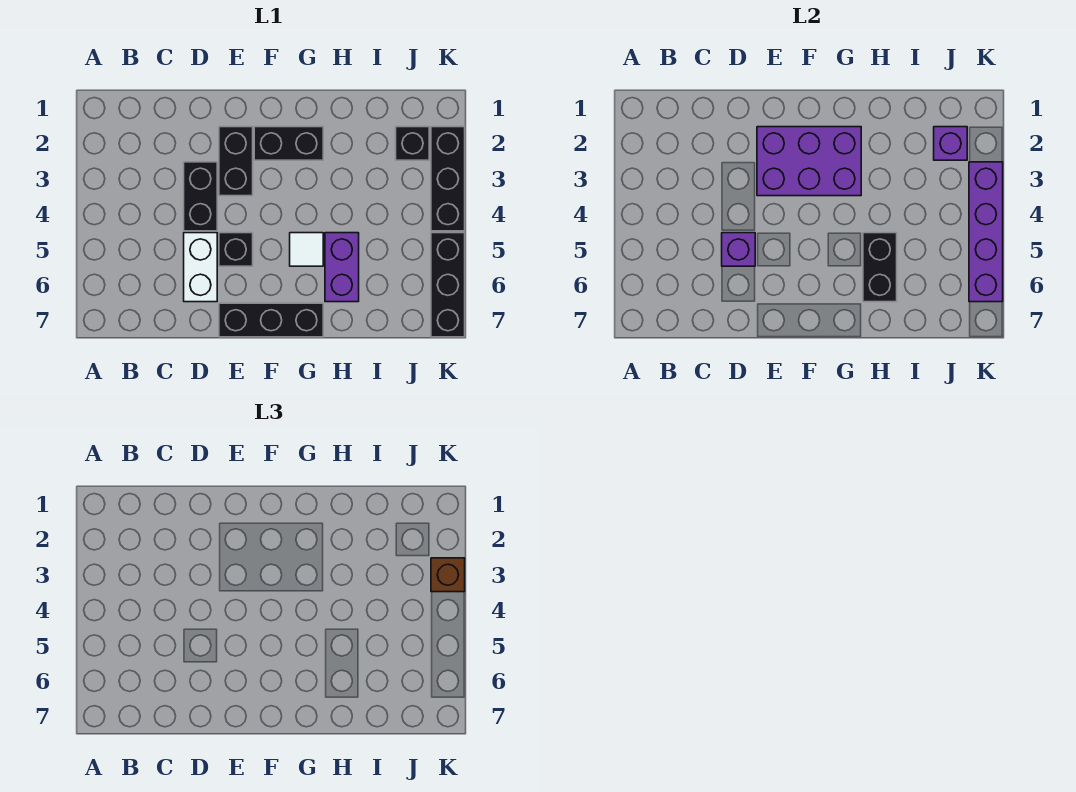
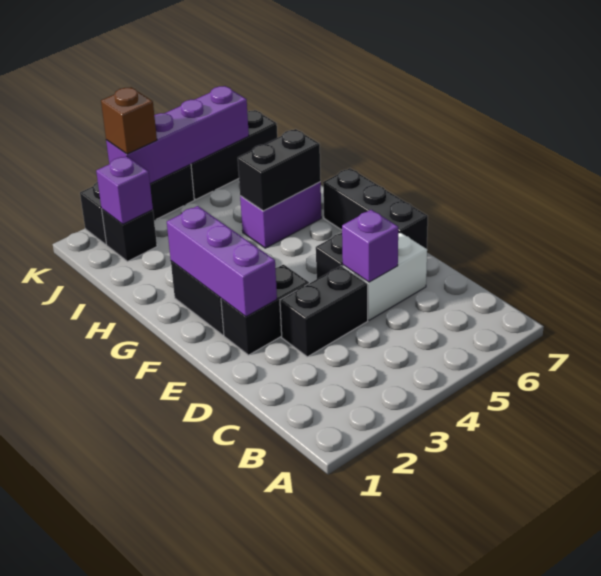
purple brick E2:G3 level 2 -> purple brick E2:G2 level 2
white tile G5 level 1 -> none

